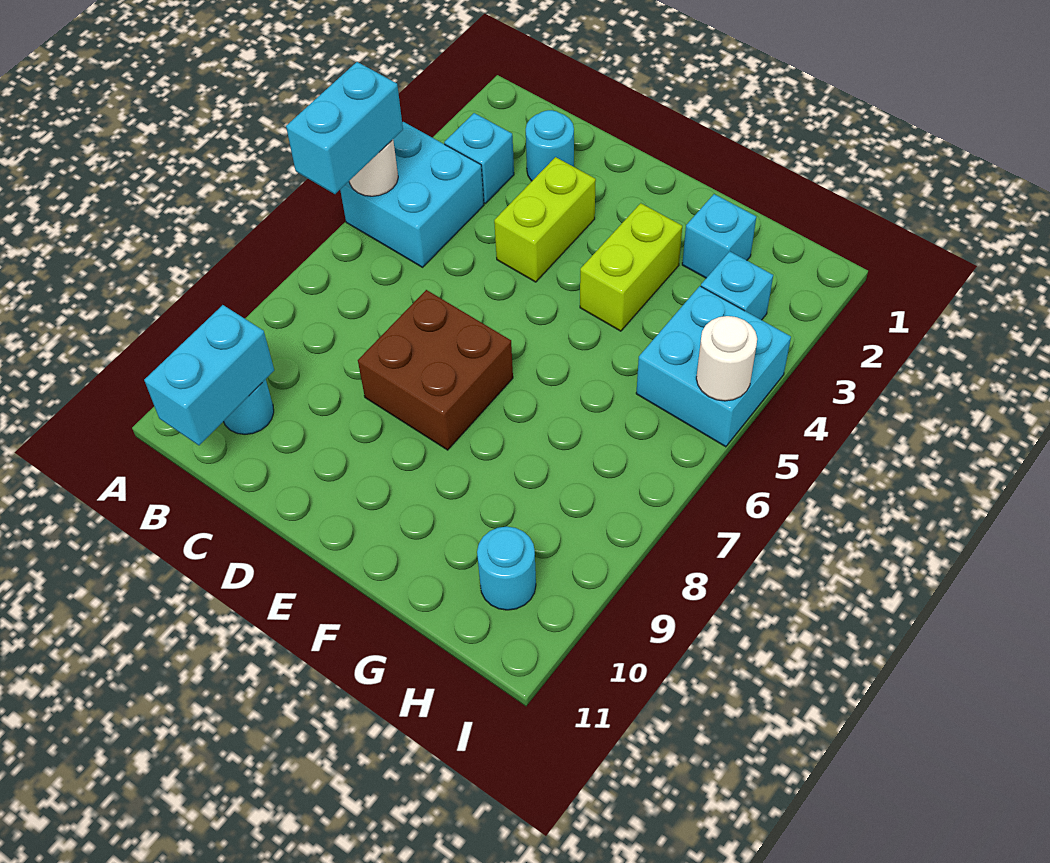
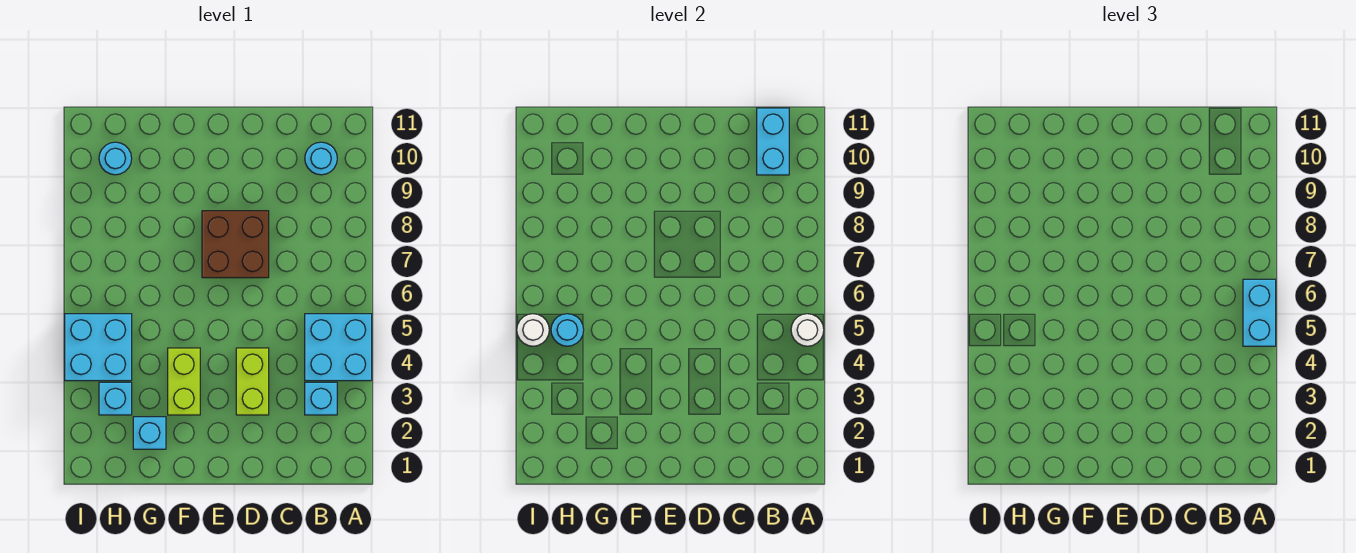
cyan round brick C2 level 1 -> cyan round brick H5 level 2

